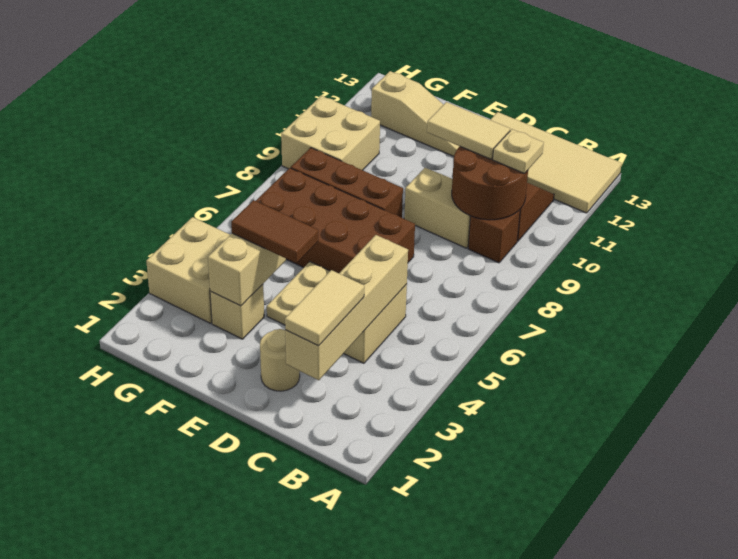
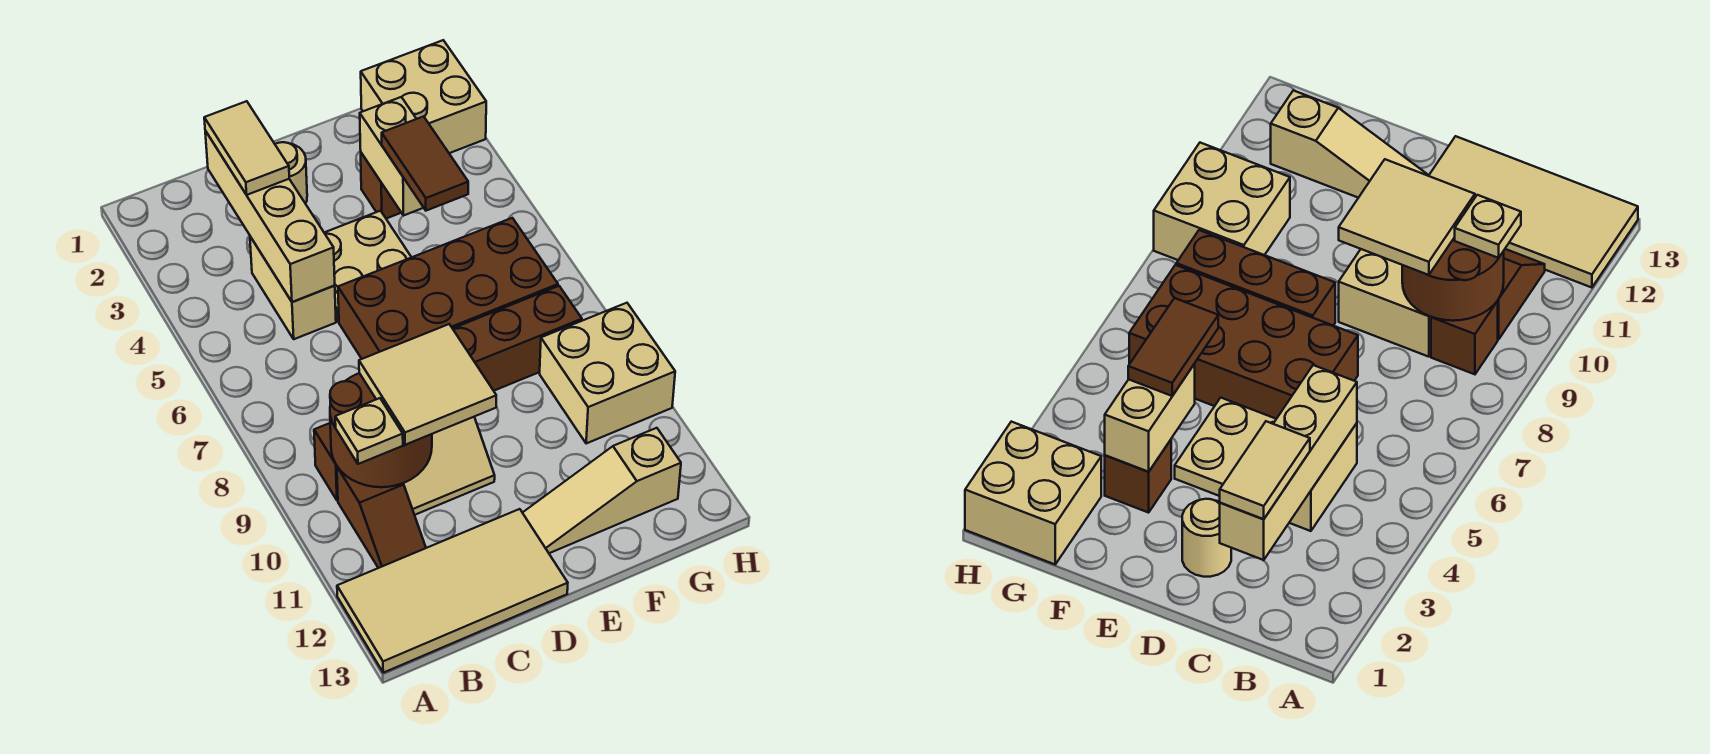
tan tile C10:D10 level 3 -> tan tile C9:D10 level 3
brown tile E4:F4 level 3 -> brown tile F4:F5 level 3
tan brick F3 level 1 -> brown brick F3 level 1
tan brick G3:H4 level 1 -> tan brick G1:H2 level 1

